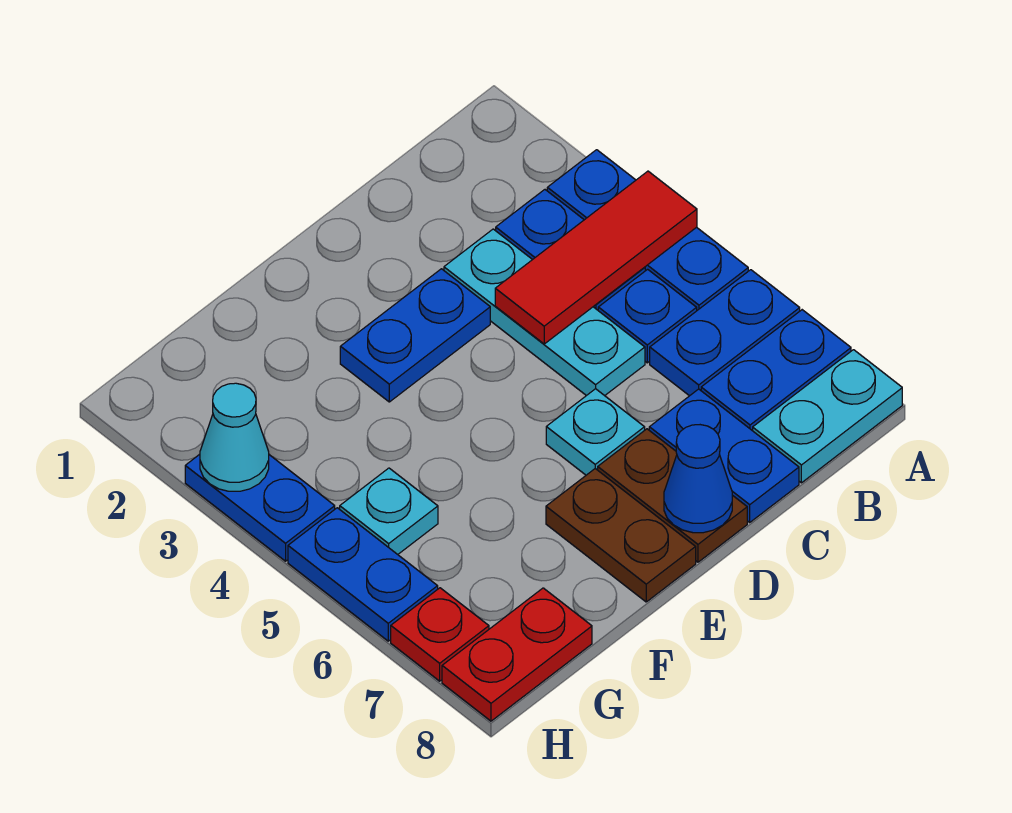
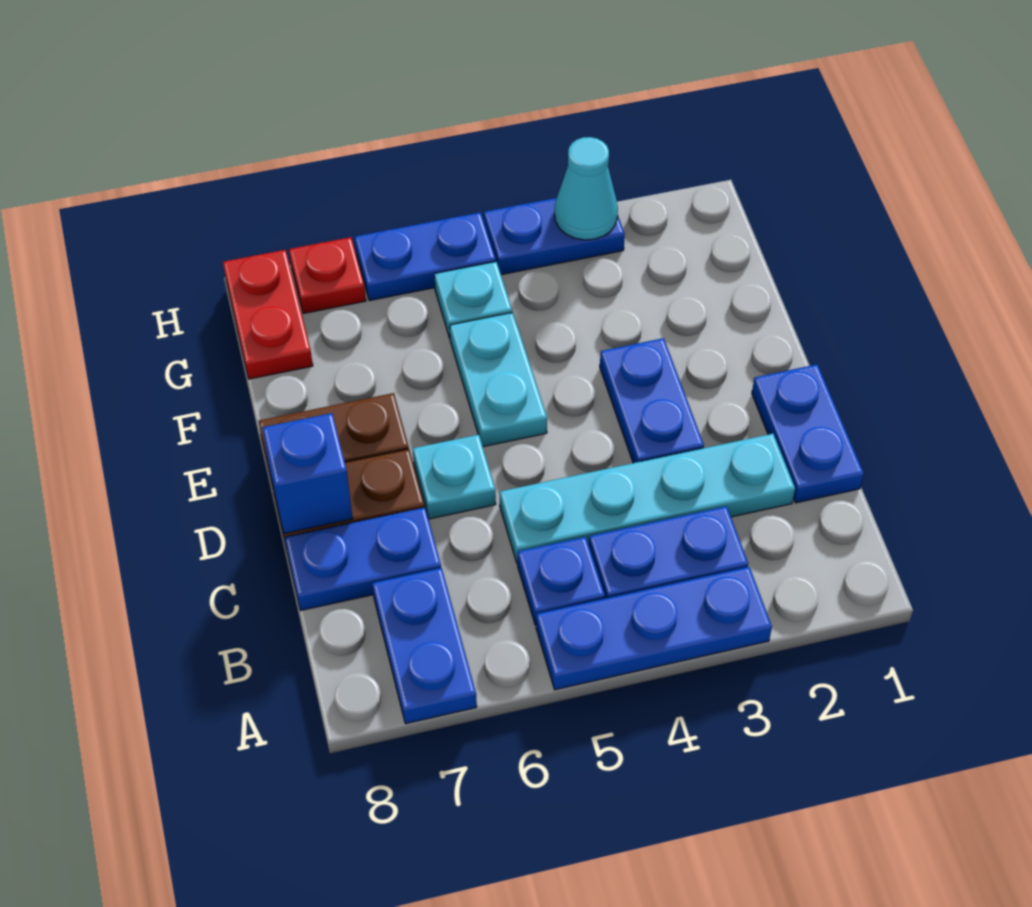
red tile A4:C4 level 2 -> none
blue plate A6:B6 level 1 -> blue plate C1:D1 level 1
cyan plate A8:B8 level 1 -> cyan plate E5:F5 level 1
cyan plate C3:C5 level 1 -> cyan plate C2:C5 level 1
blue cone D8 level 2 -> blue brick D8 level 2

